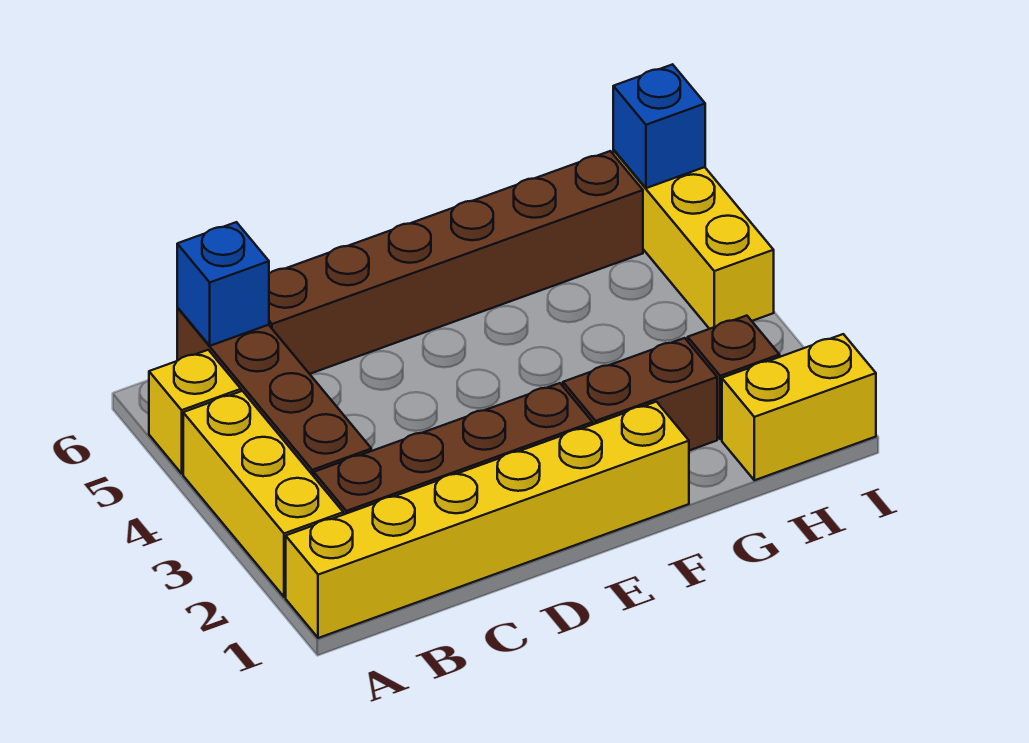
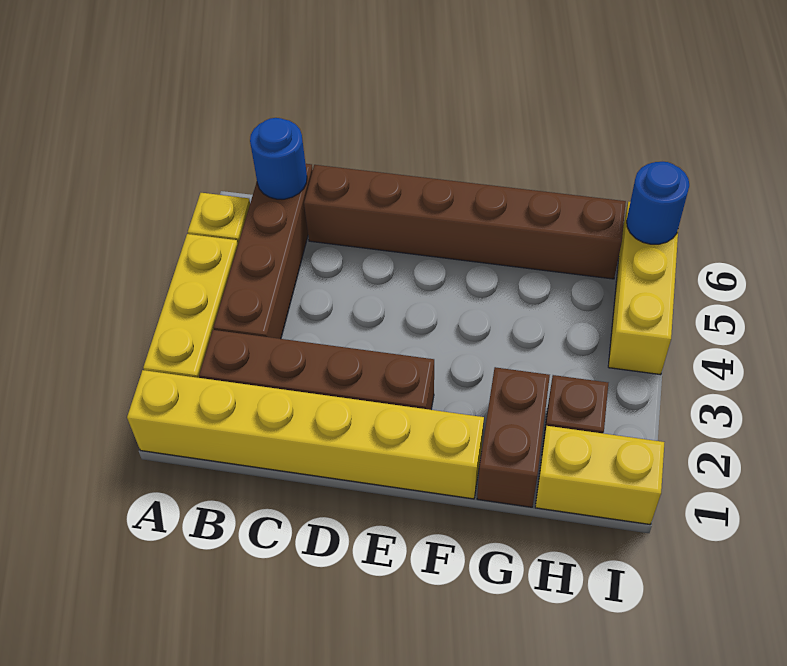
blue brick B6 level 2 -> blue round brick B6 level 2
brown brick F2:G2 level 1 -> brown brick G1:G2 level 1
blue brick I6 level 2 -> blue round brick I6 level 2

